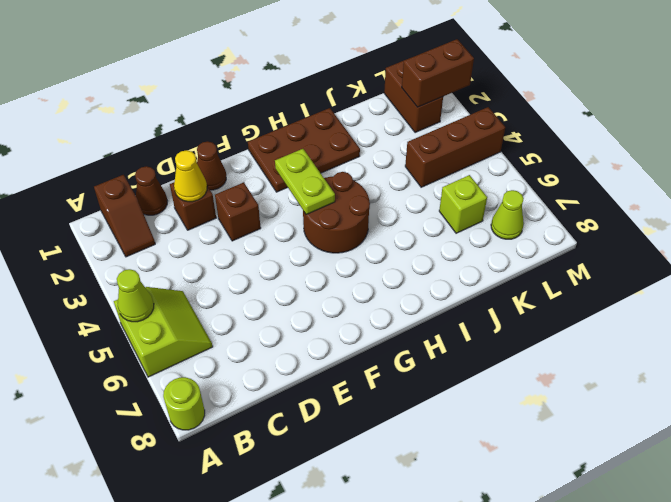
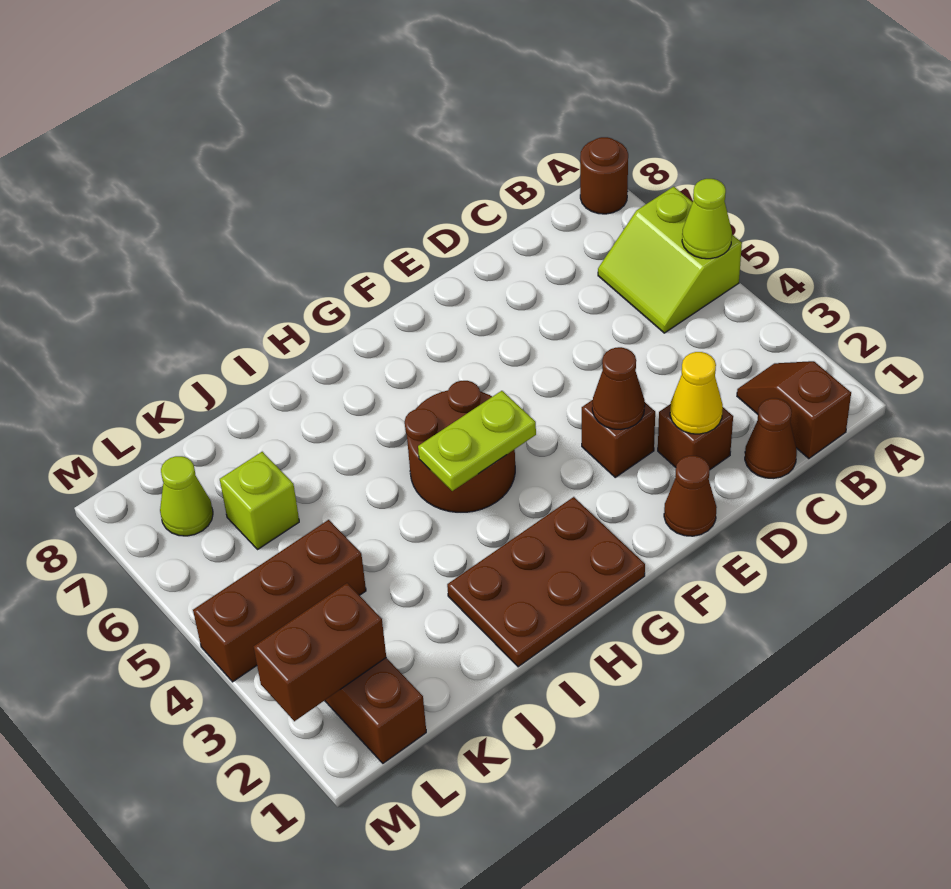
lime round brick A8 level 1 -> brown round brick A8 level 1
none -> brown cone E3 level 2
lime plate G3:G4 level 2 -> lime plate G4:H4 level 2

